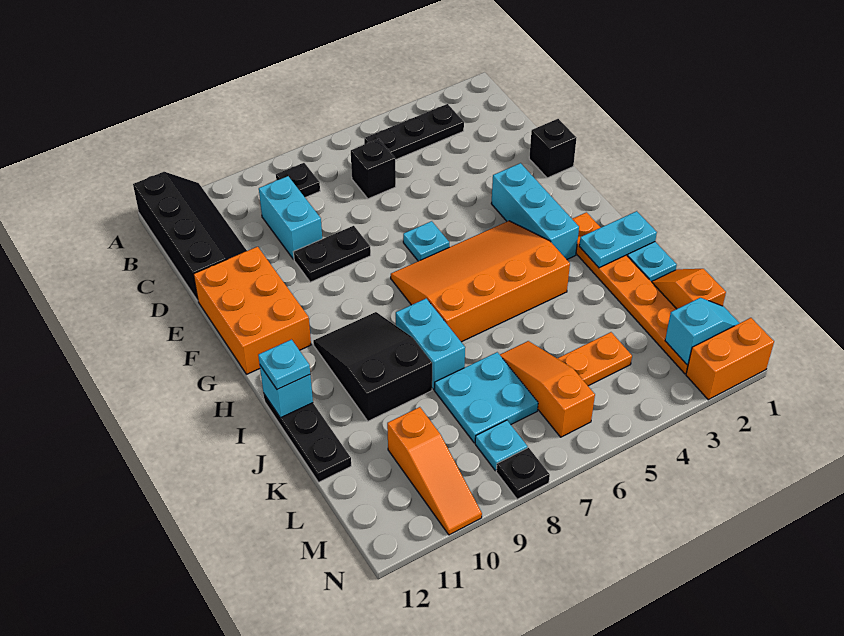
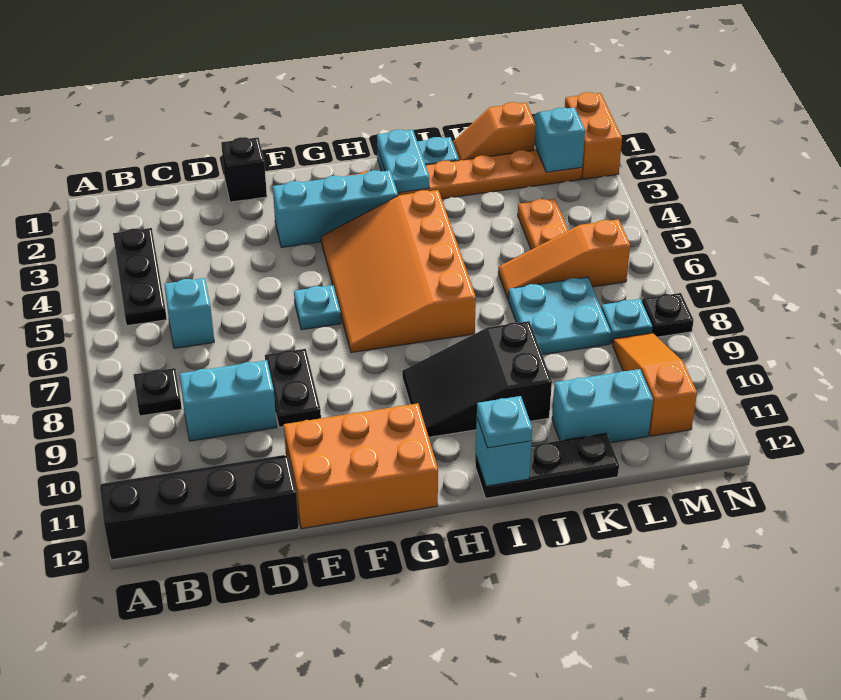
black brick C6 level 1 -> cyan brick C6 level 1
cyan brick I8:J8 level 1 -> cyan brick K11:L11 level 1
orange slope L10:N10 level 1 top L -> orange slope M9:M11 level 1 top 11

